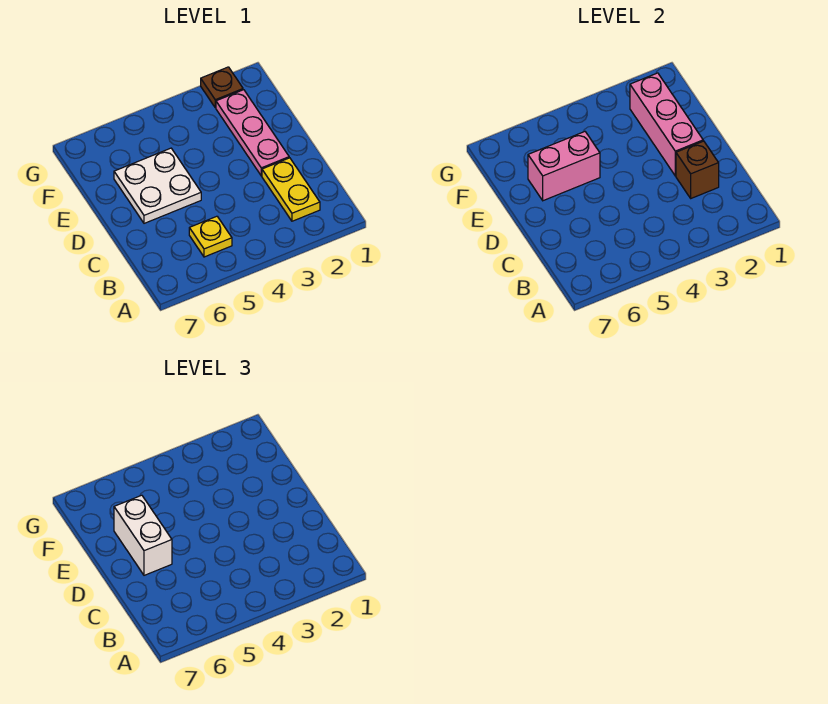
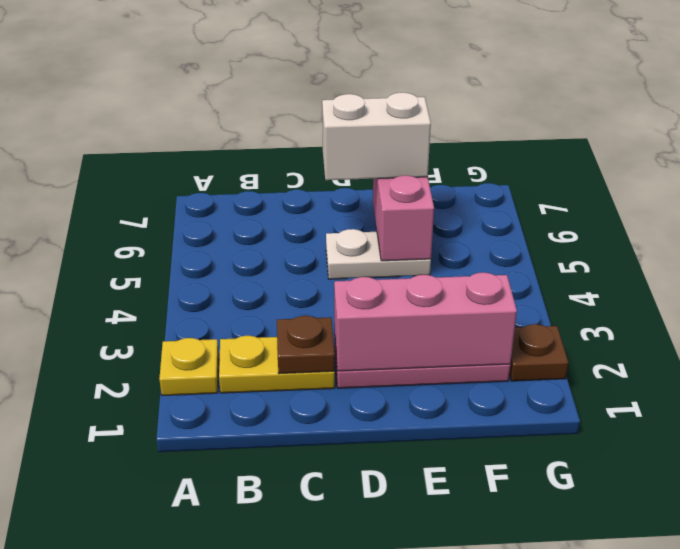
yellow plate B5 level 1 -> yellow plate A2 level 1
brown brick C2 level 2 -> brown plate C2 level 2
white plate D5:E6 level 1 -> white plate D5:E5 level 1

